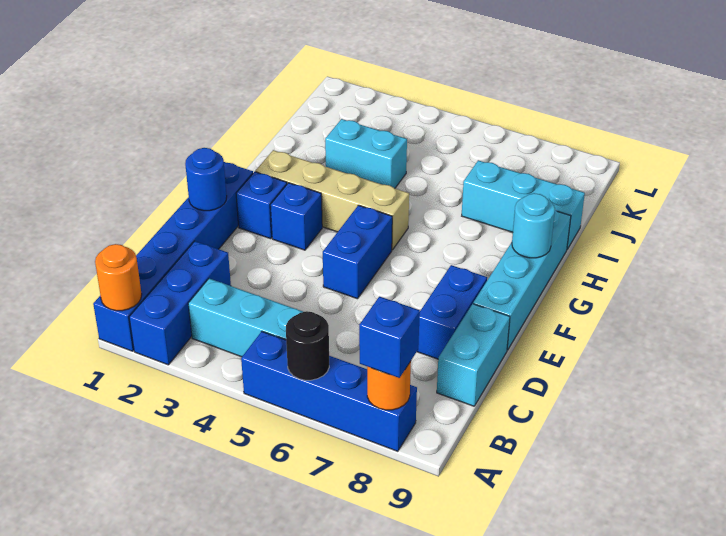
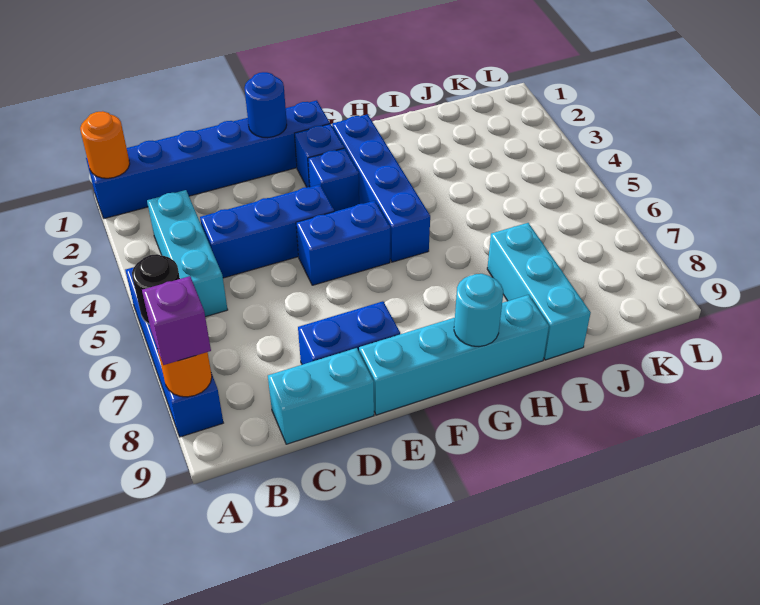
blue brick A2:C2 level 1 -> blue brick C4:E4 level 1
blue brick A8 level 3 -> purple brick A8 level 3
tan brick G2:G5 level 1 -> blue brick G2:G5 level 1
cyan brick I3:I4 level 1 -> none

